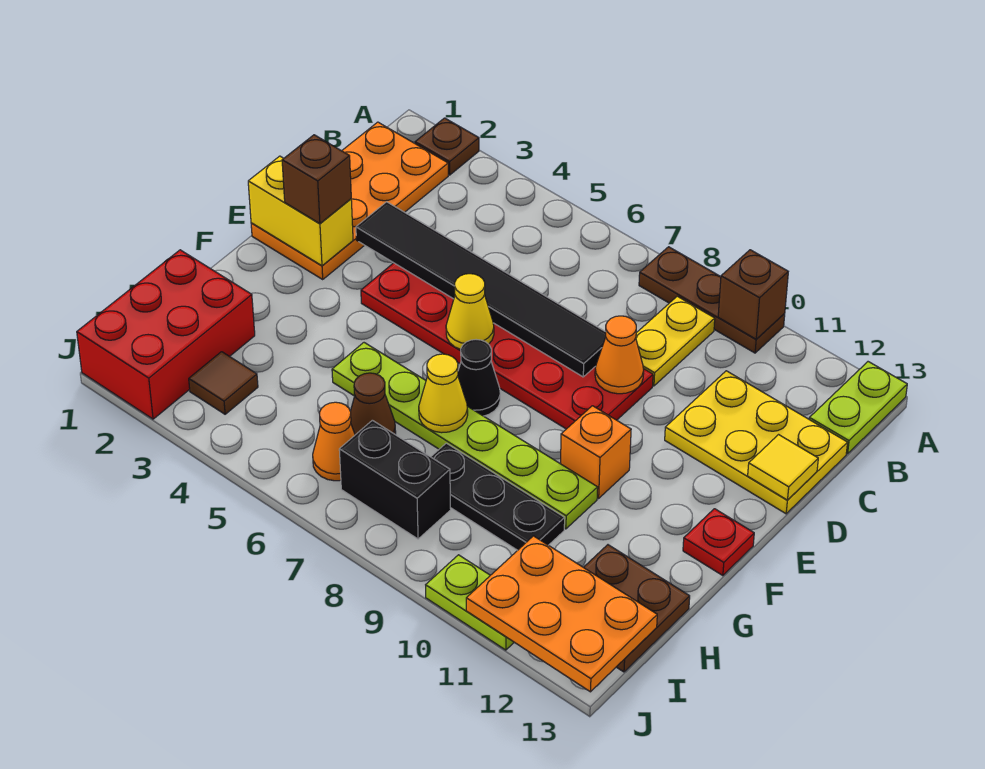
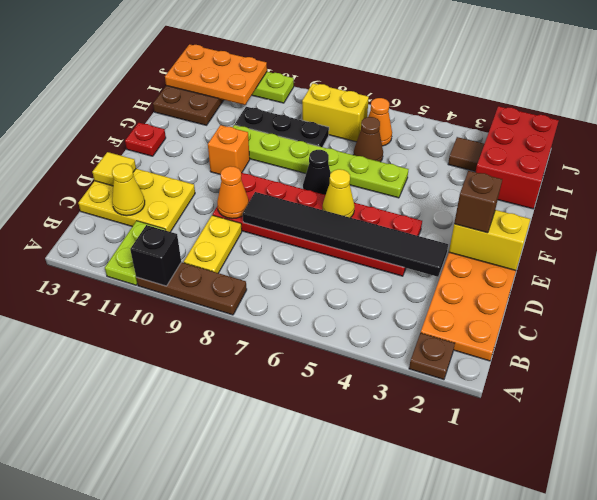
brown brick A10 level 2 -> black brick A10 level 2
lime plate A13:B13 level 1 -> lime plate A11:B11 level 1
yellow cone G7 level 2 -> yellow cone C12 level 2
black brick I7:I8 level 1 -> yellow brick I7:I8 level 1

